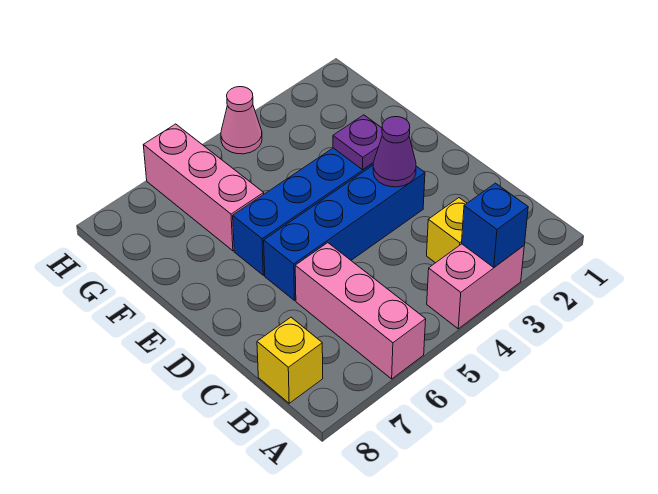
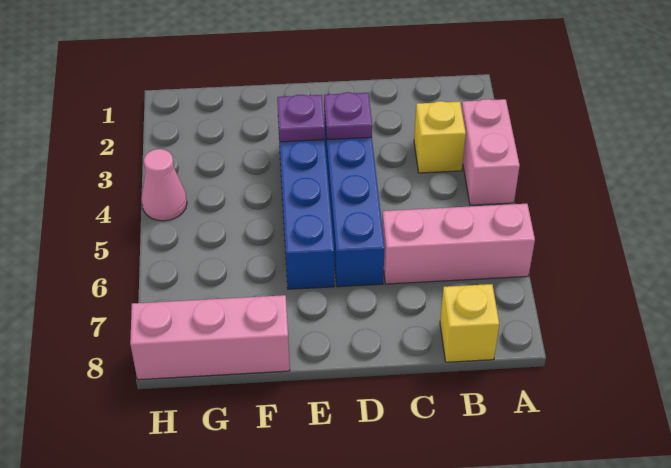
blue brick A3 level 2 -> none
purple cone D3 level 2 -> purple plate D3 level 2
pink brick F6:H6 level 1 -> pink brick F8:H8 level 1

